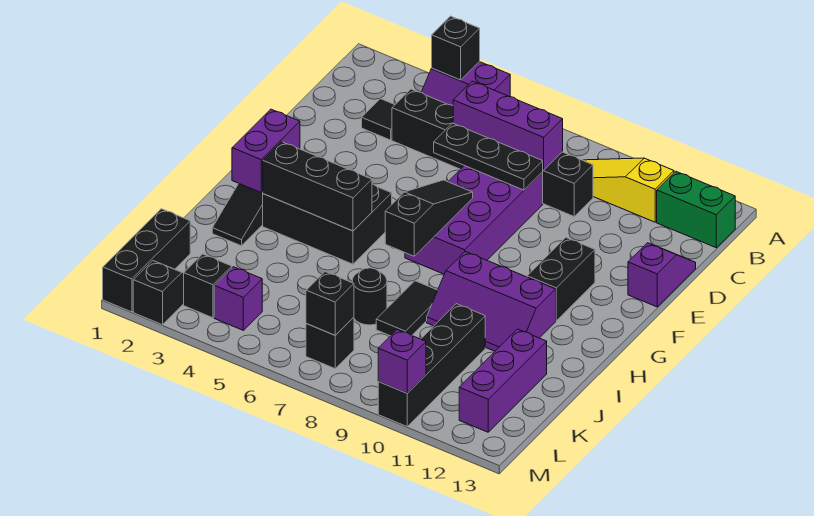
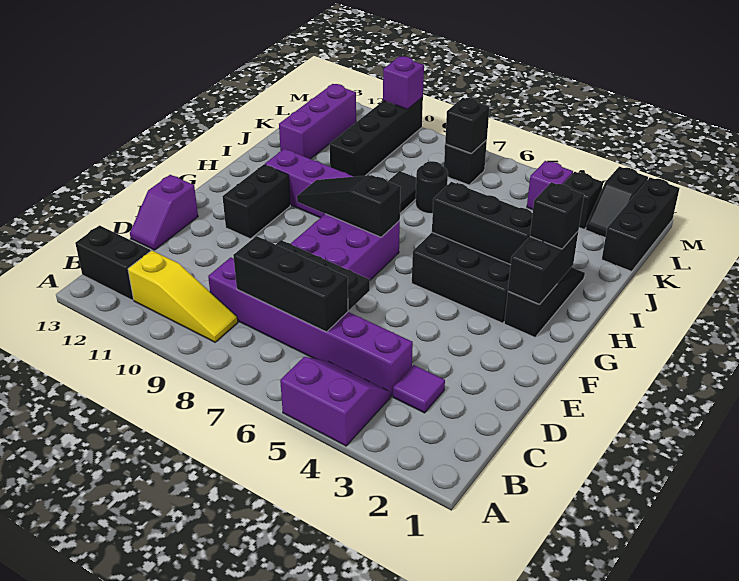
black brick A4 level 2 -> black brick H2 level 3
green brick B12:B13 level 1 -> black brick B12:B13 level 1
black tile C3 level 1 -> purple tile C3 level 1
black brick C4:C9 level 1 -> purple brick C4:C9 level 1
purple brick C6:C8 level 2 -> black brick C6:C8 level 2
black slope F7:H7 level 2 top H -> black slope G7:G9 level 2 top 7
purple brick G2:H2 level 2 -> black brick G2:H2 level 2

